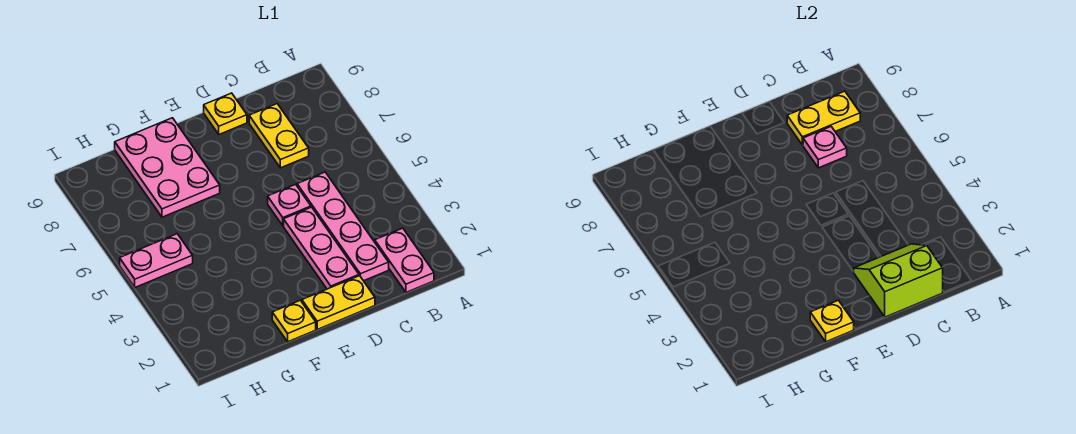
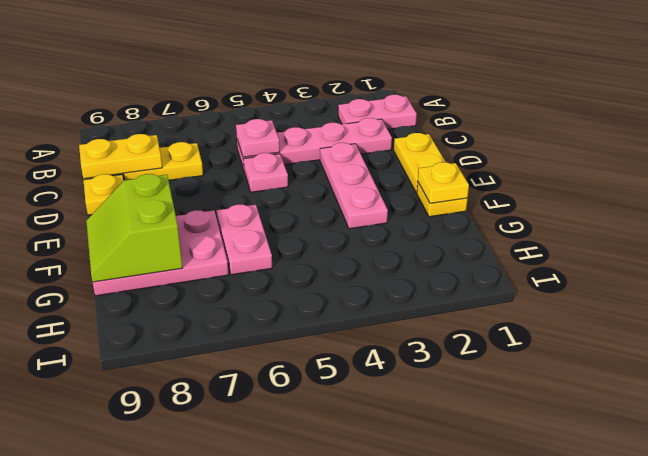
yellow plate B8:C8 level 2 -> yellow plate C8:C9 level 2
lime slope C1:D2 level 2 top 1 -> lime slope F8:G9 level 2 top 8
pink plate C7 level 2 -> pink plate C5 level 2
pink plate D2:D4 level 1 -> pink plate D3:F3 level 1
pink plate H5:I5 level 1 -> pink plate F6:G6 level 1

